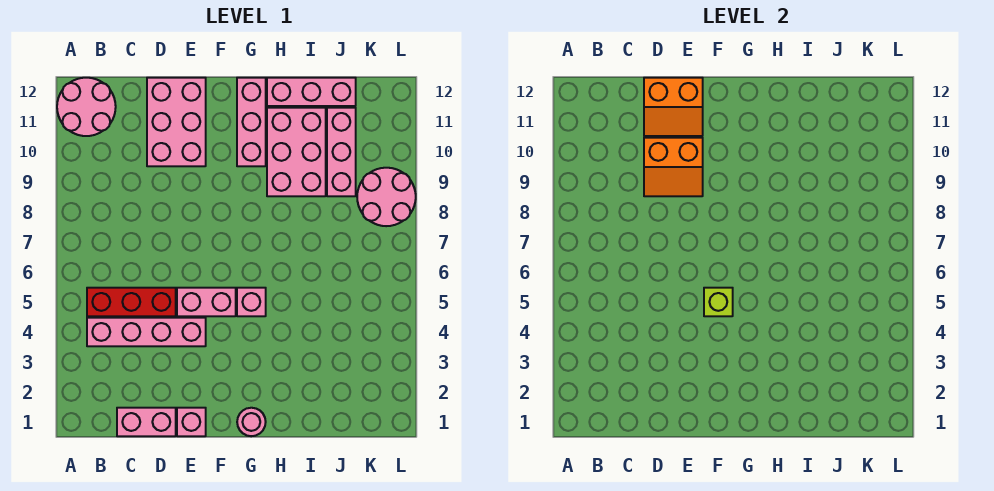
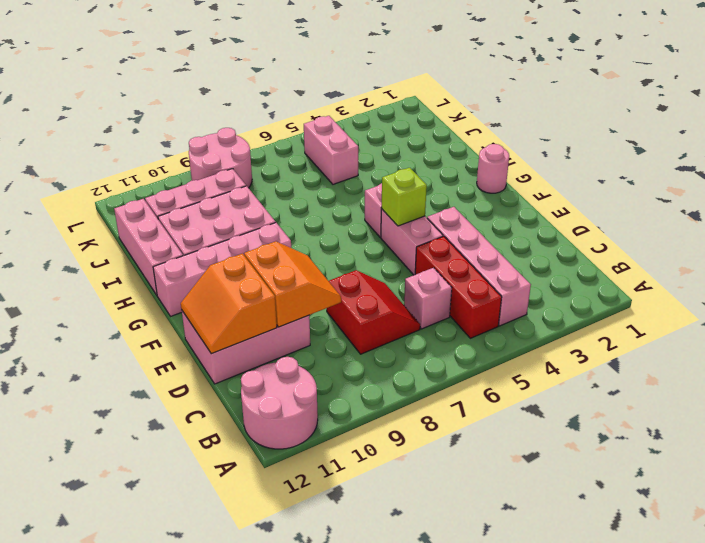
pink brick C1:D1 level 1 -> pink brick J5:K5 level 1
none -> red slope C7:D8 level 1 top 8
orange slope D11:E12 level 2 top 12 -> orange slope D11:E12 level 2 top 11
pink brick E1 level 1 -> pink brick C6 level 1
pink brick G10:G12 level 1 -> pink brick G9:G12 level 1

